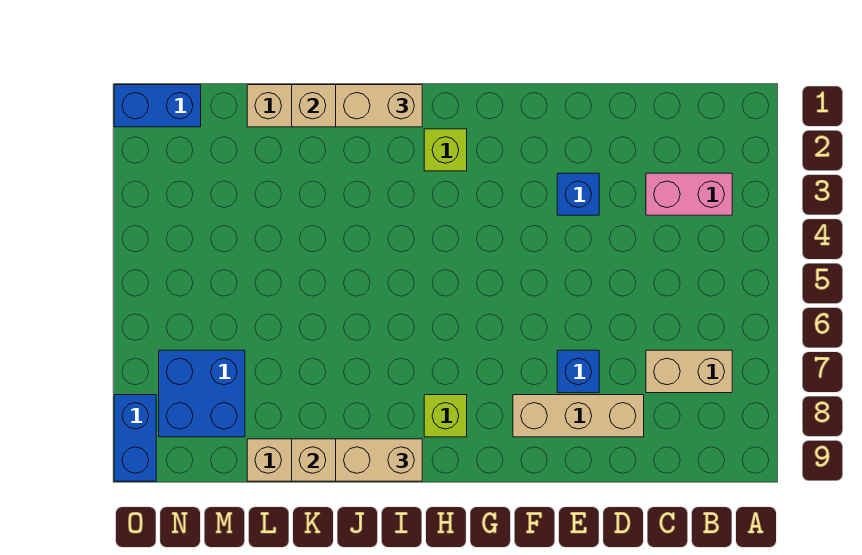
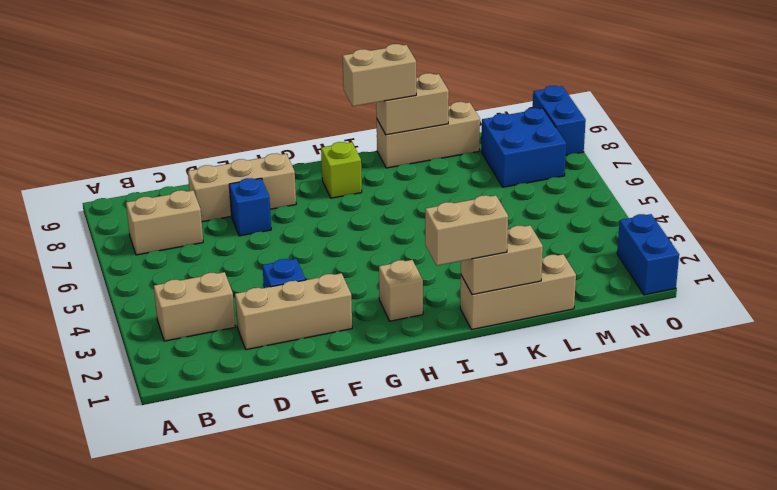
pink brick B3:C3 level 1 -> tan brick B3:C3 level 1
none -> tan brick D2:F2 level 1
lime brick H2 level 1 -> tan brick H2 level 1
blue brick N1:O1 level 1 -> blue brick O1:O2 level 1

